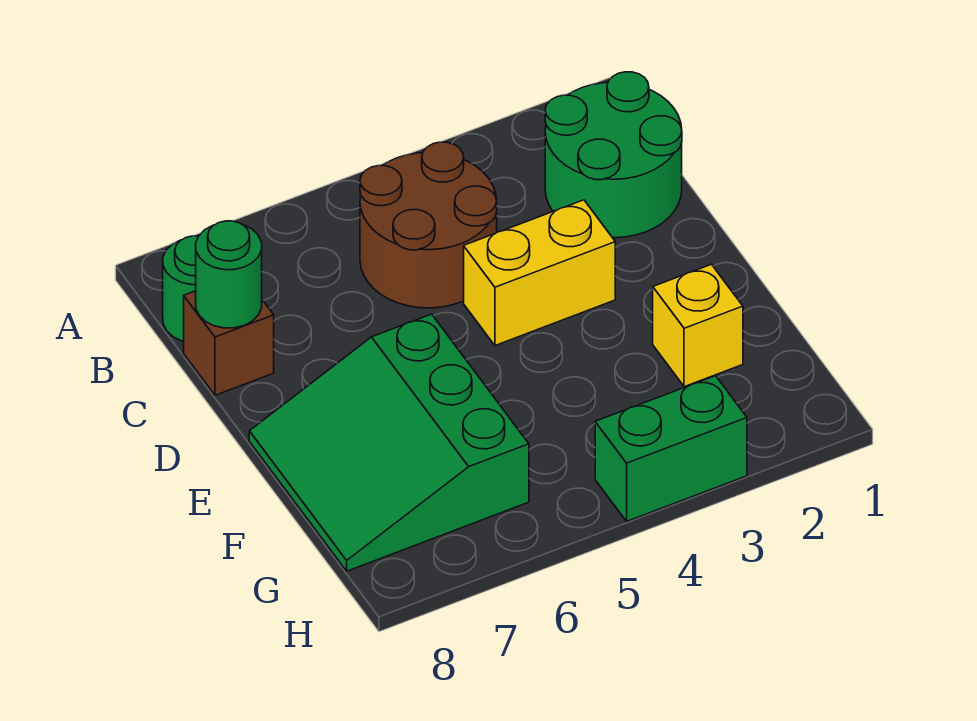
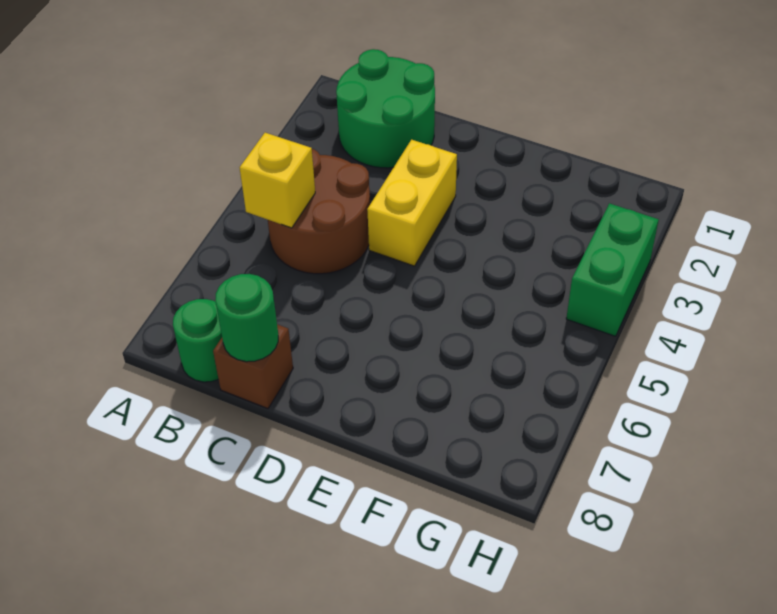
green slope E6:G8 level 1 top 6 -> none
yellow brick F2 level 1 -> yellow brick B5 level 2

